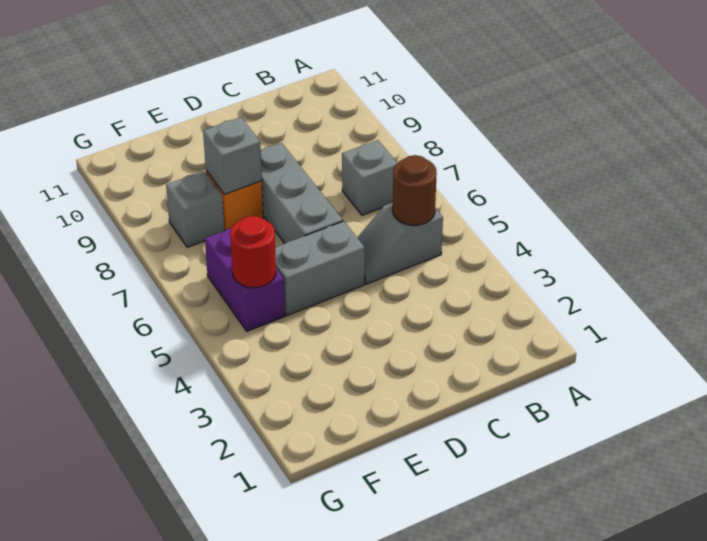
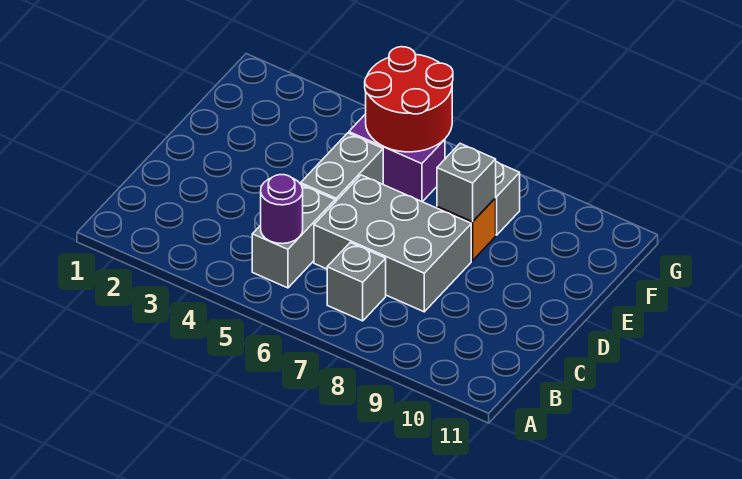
grey slope B5:C5 level 1 top B -> grey brick B5:C5 level 1
brown round brick B5 level 2 -> purple round brick B5 level 2
grey brick D6:D8 level 1 -> grey brick C6:D8 level 1
red round brick F5 level 2 -> red round brick F5:G6 level 2

